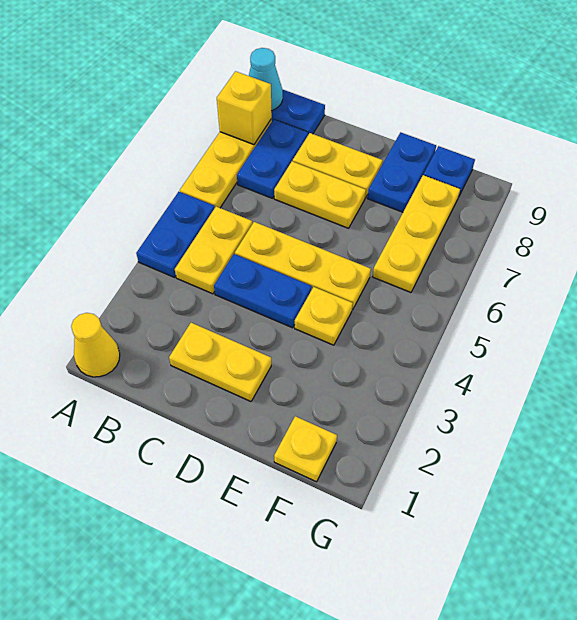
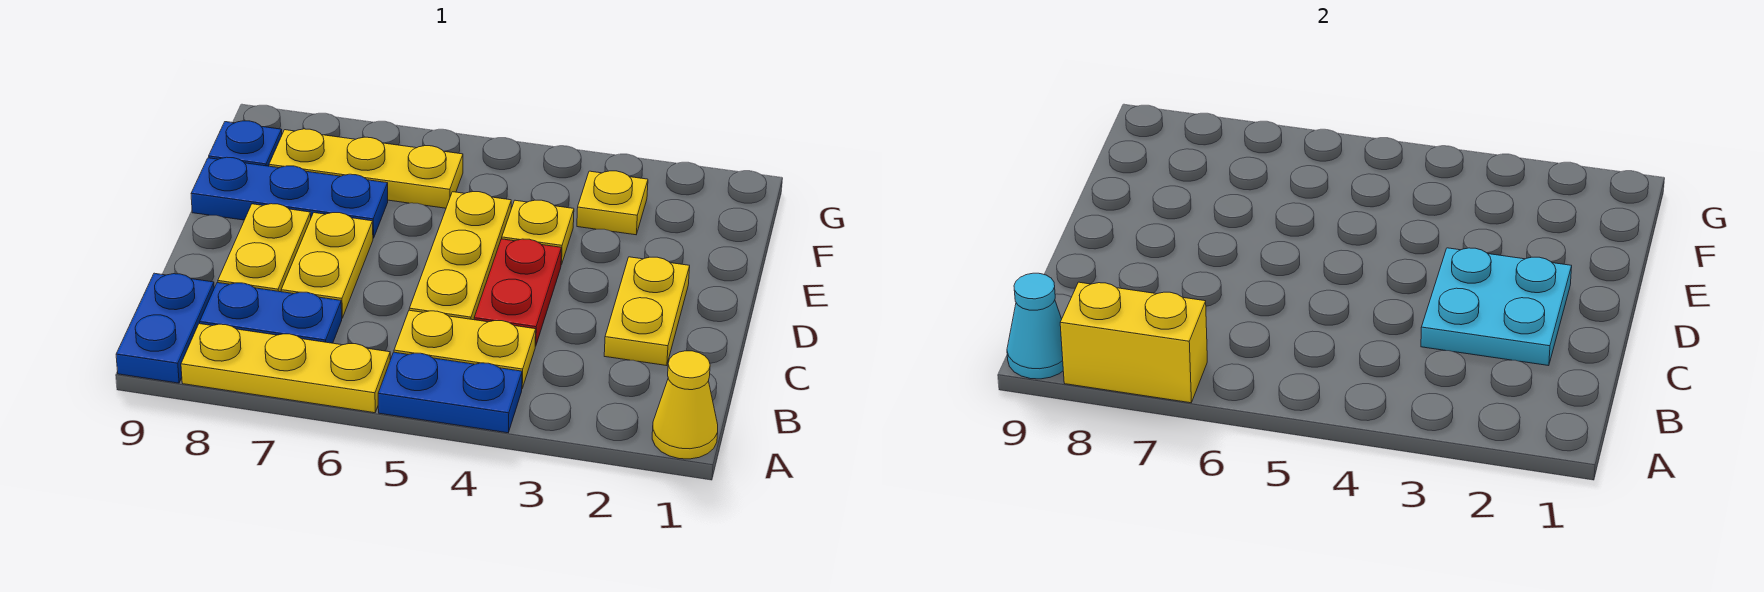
yellow brick A8 level 2 -> yellow brick A7:A8 level 2
none -> cyan plate C2:D3 level 2
blue plate C4:D4 level 1 -> red plate C4:D4 level 1
blue plate E8:E9 level 1 -> blue plate E7:E9 level 1
yellow plate F1 level 1 -> yellow plate F3 level 1

